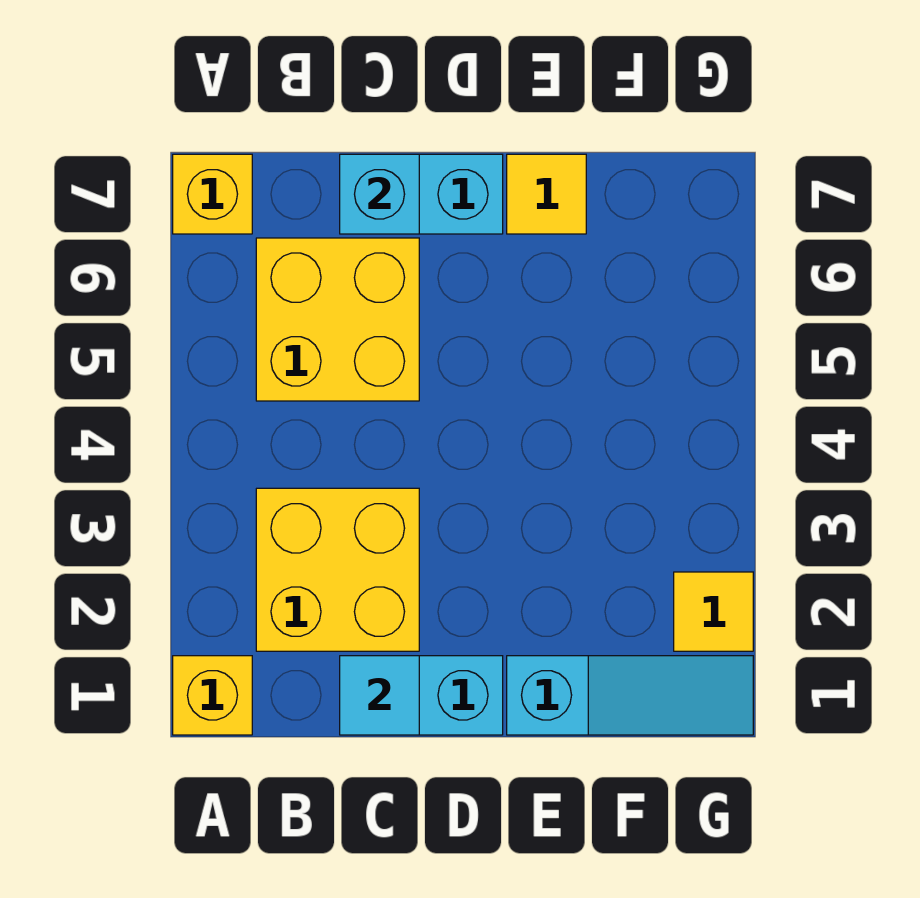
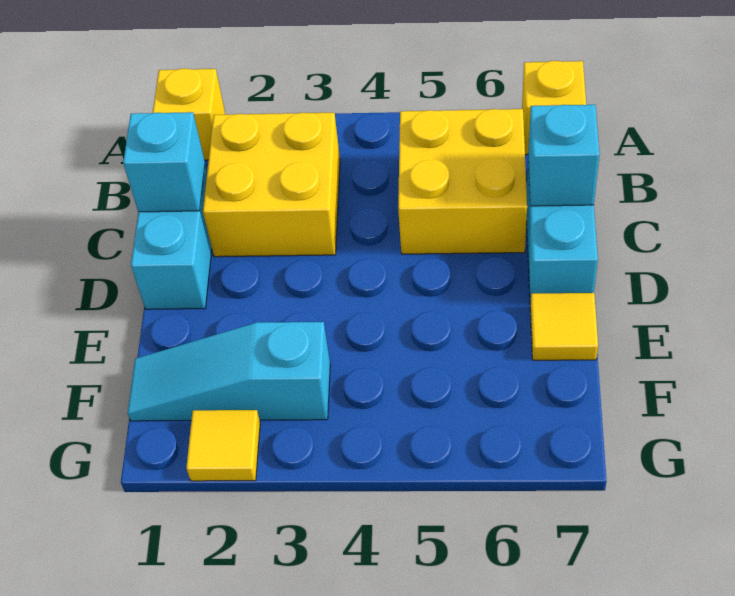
cyan tile C1 level 2 -> cyan brick C1 level 2
cyan slope E1:G1 level 1 top E -> cyan slope F1:F3 level 1 top 3

